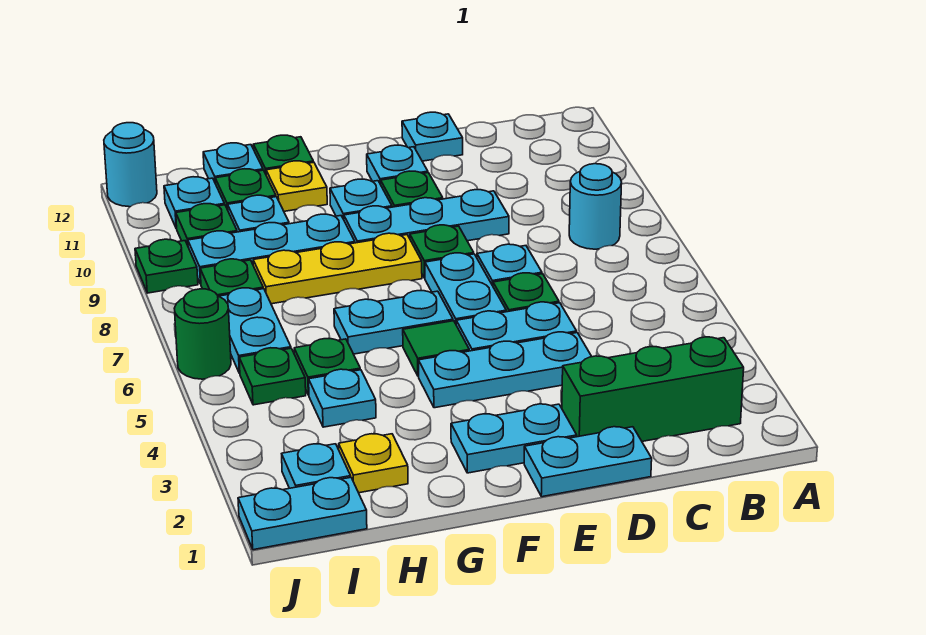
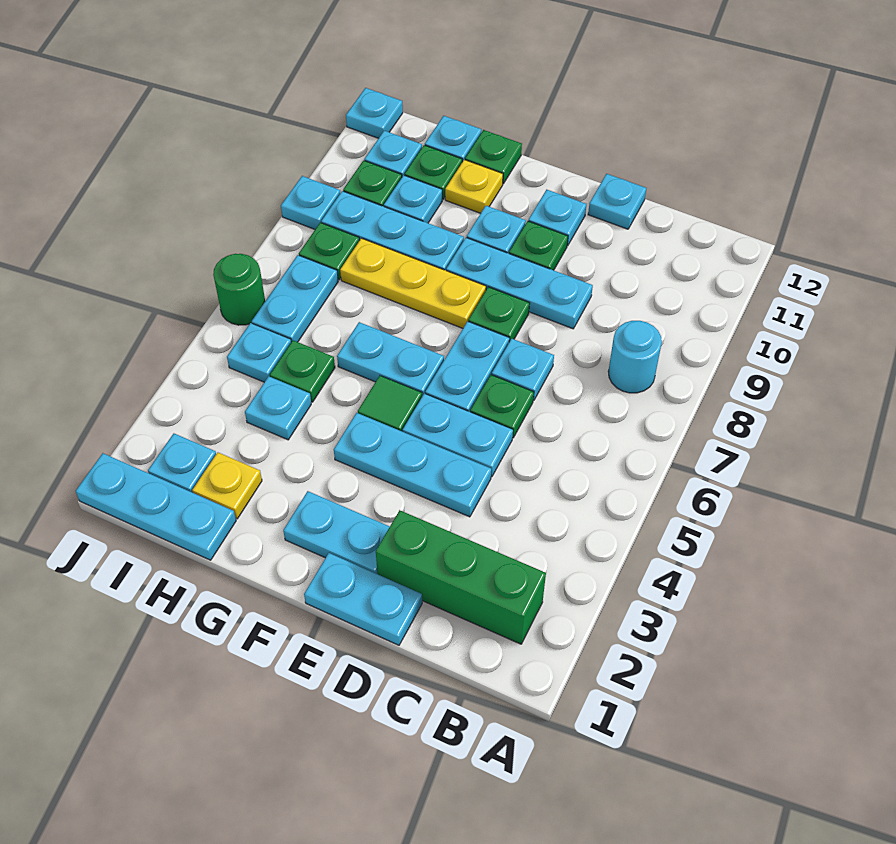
cyan plate I1:J1 level 1 -> cyan plate H1:J1 level 1
green plate I5 level 1 -> cyan plate I5 level 1
green plate J9 level 1 -> cyan plate J9 level 1
cyan round brick J12 level 1 -> cyan plate J12 level 1

